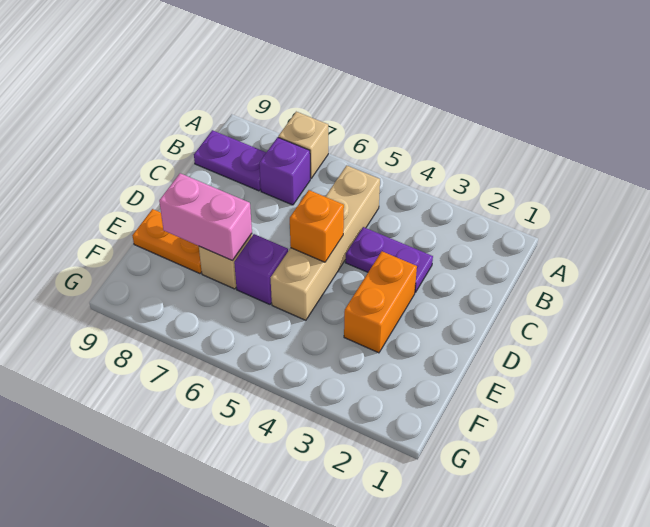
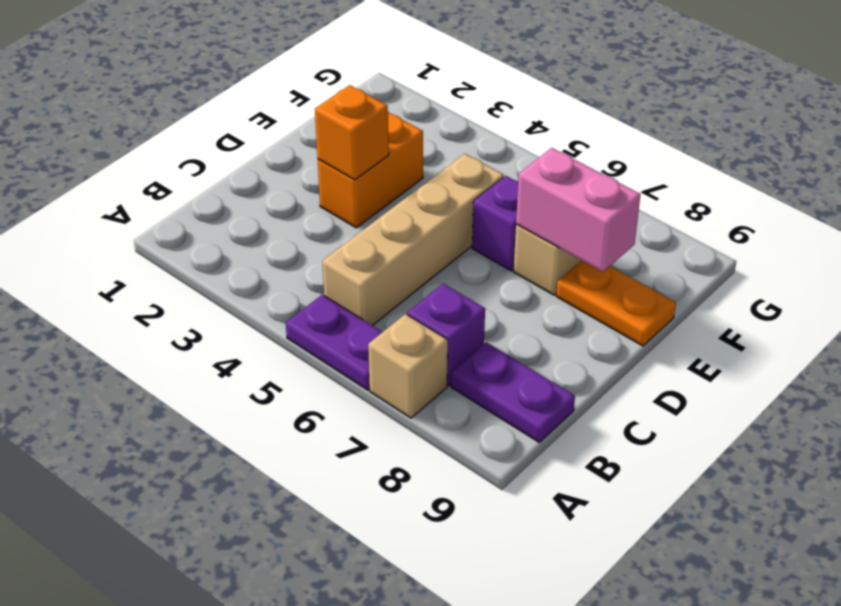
purple plate C3:C4 level 1 -> purple plate A5:A6 level 1
orange brick D5 level 2 -> orange brick D3 level 2

